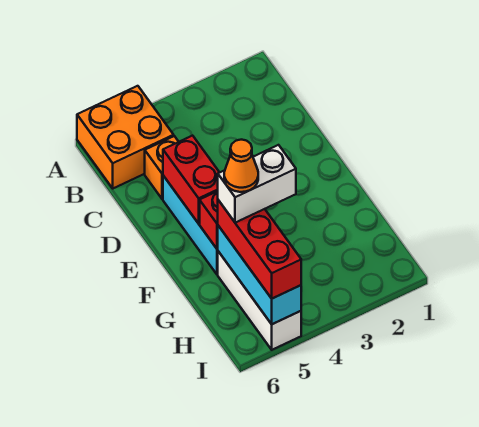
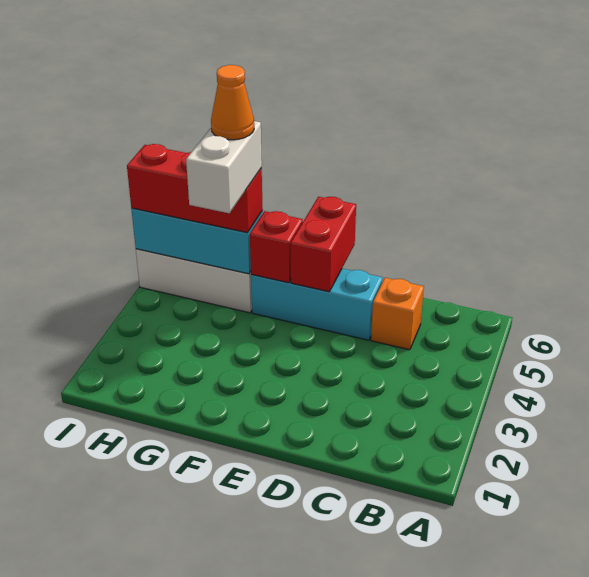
orange brick A5:B6 level 1 -> none
red brick D5:E5 level 2 -> red brick E5:E6 level 2

